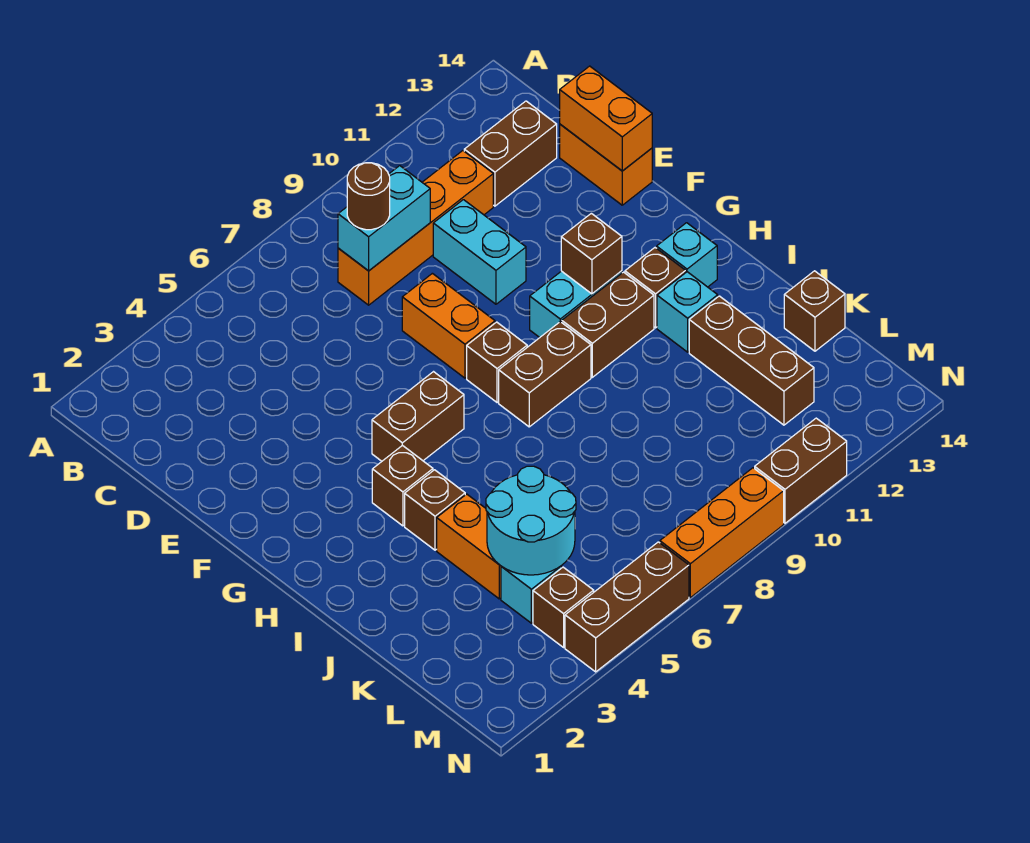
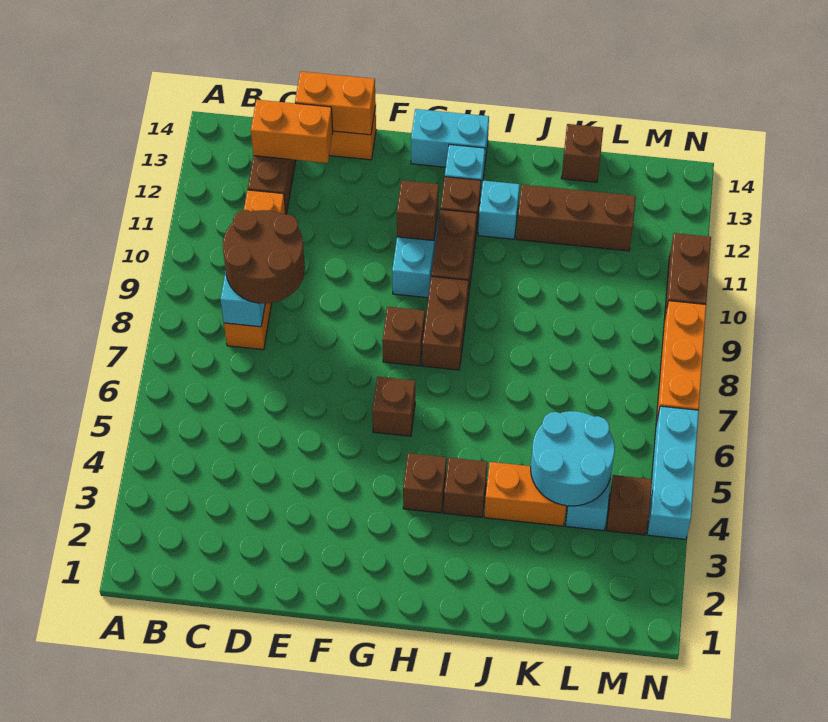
brown round brick C8 level 3 -> brown round brick C8:D9 level 3
cyan brick D10:E10 level 1 -> cyan brick G14:H14 level 1
orange brick E8:F8 level 1 -> orange brick C13:D13 level 2
brown brick G5:G6 level 1 -> brown brick G6 level 1
brown brick N4:N6 level 1 -> cyan brick N4:N6 level 1

